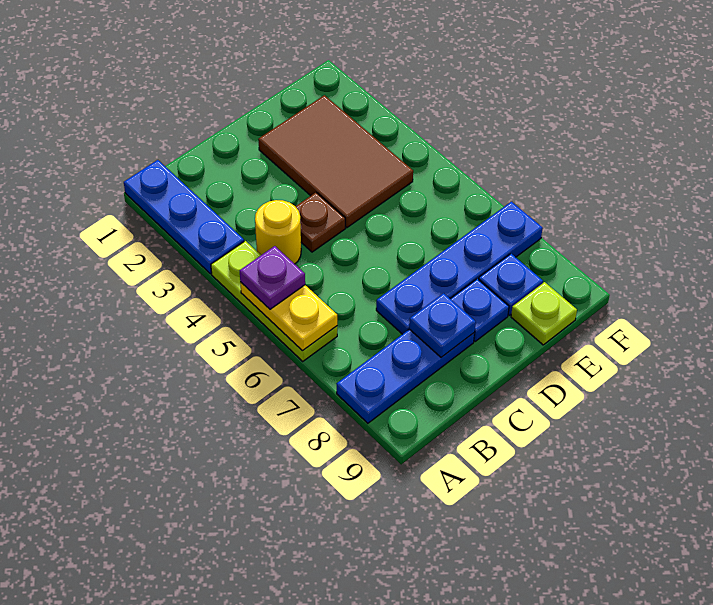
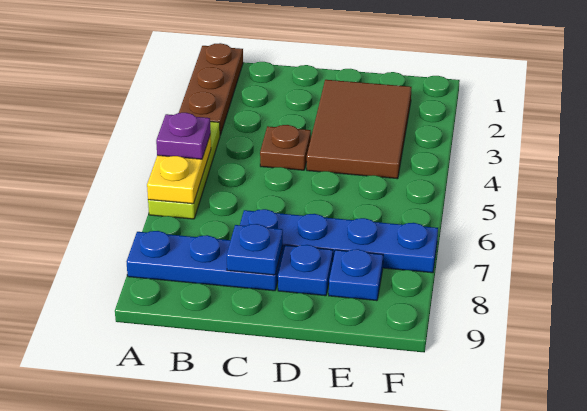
blue plate A1:A3 level 1 -> brown plate A1:A3 level 1
yellow round brick B4 level 1 -> none
lime plate E9 level 1 -> none

